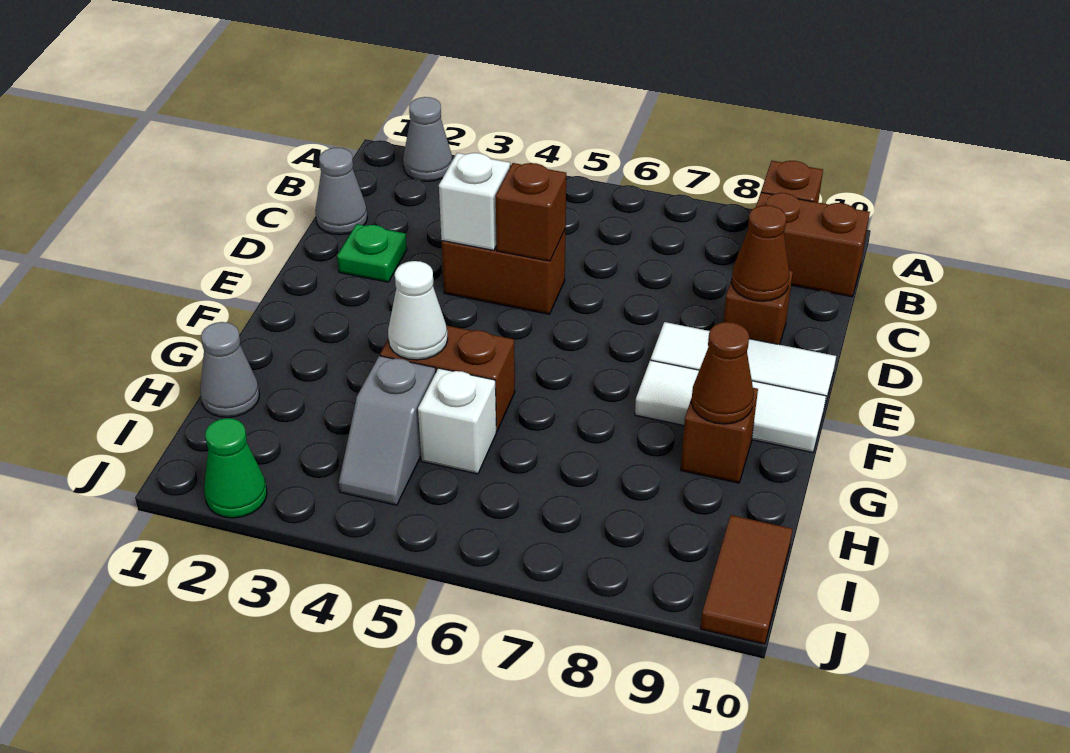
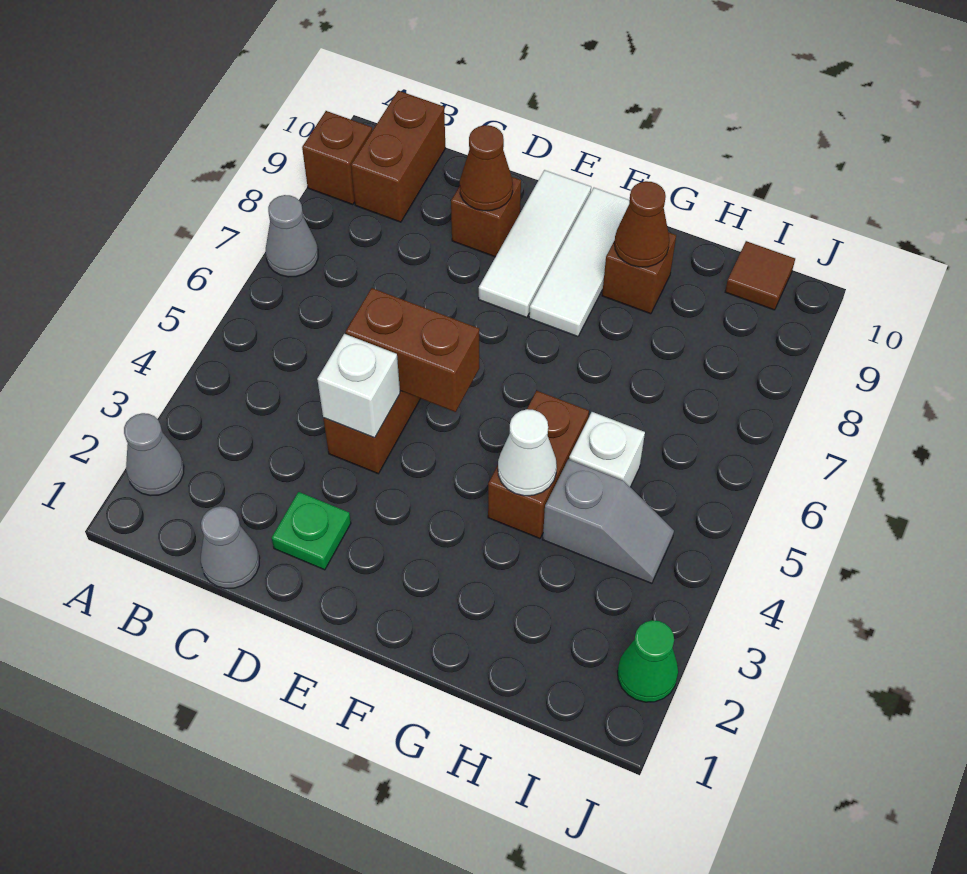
brown brick D5 level 2 -> brown brick D5:E5 level 2
grey cone H1 level 1 -> grey cone A7 level 1
brown tile I10:J10 level 1 -> brown tile I10 level 1

